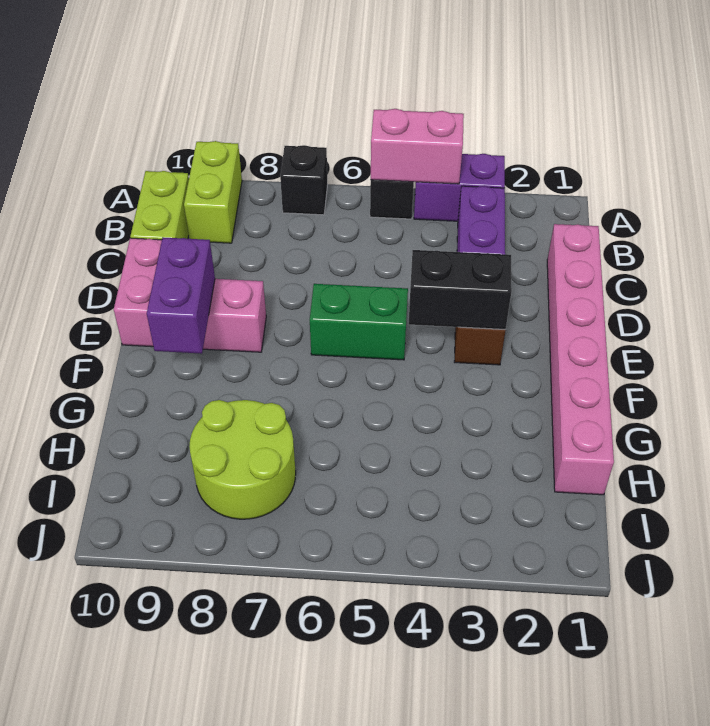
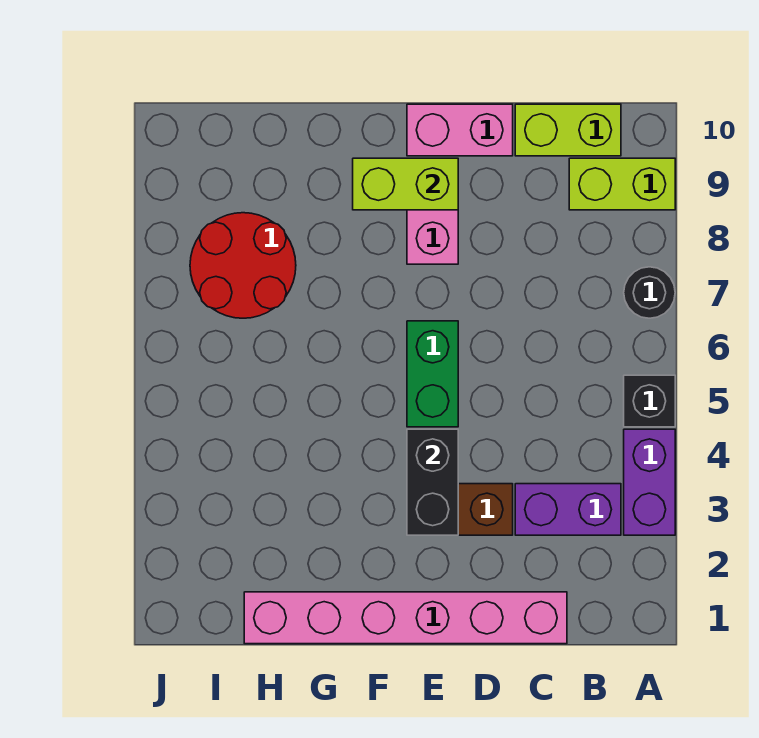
pink brick A4:A5 level 2 -> none
black brick A7 level 1 -> black round brick A7 level 1
purple brick E9:F9 level 2 -> lime brick E9:F9 level 2
lime round brick H7:I8 level 1 -> red round brick H7:I8 level 1

